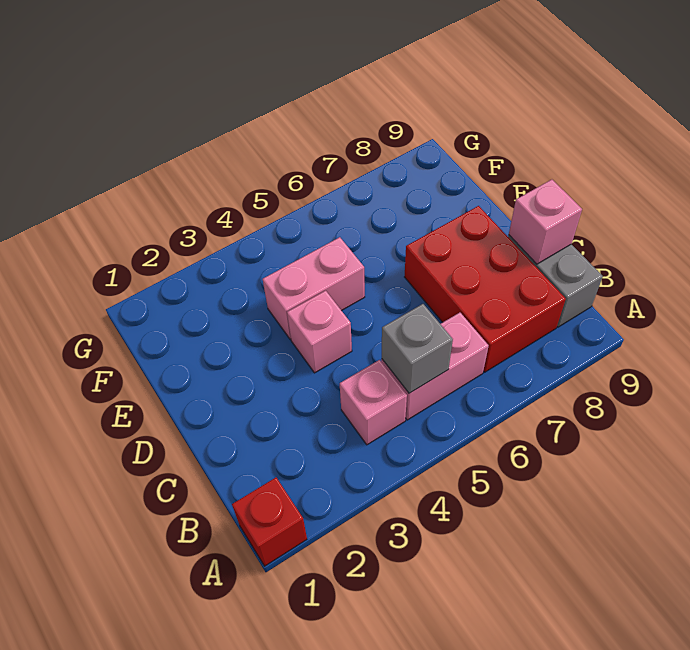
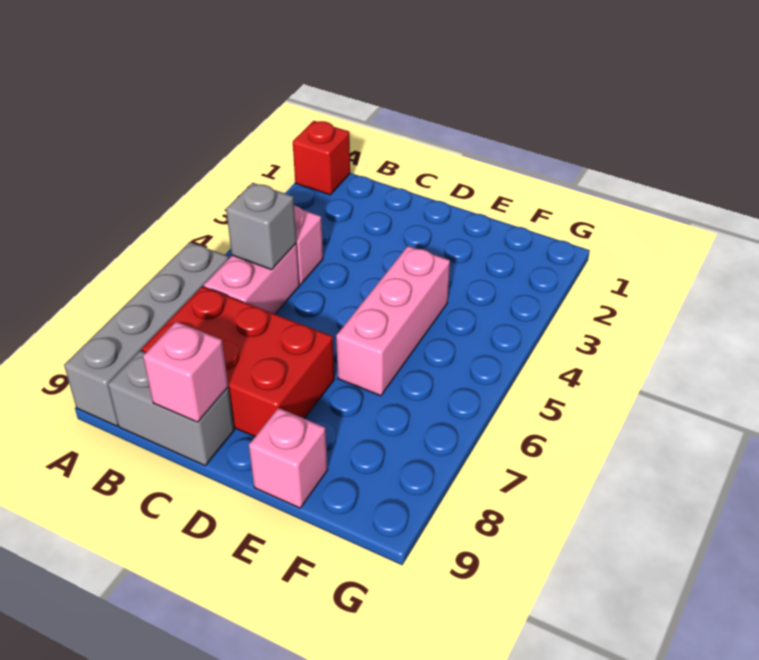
none -> grey brick A6:A9 level 1
pink brick D4 level 1 -> pink brick E9 level 1
pink brick E4:E5 level 1 -> pink brick E4:E6 level 1

